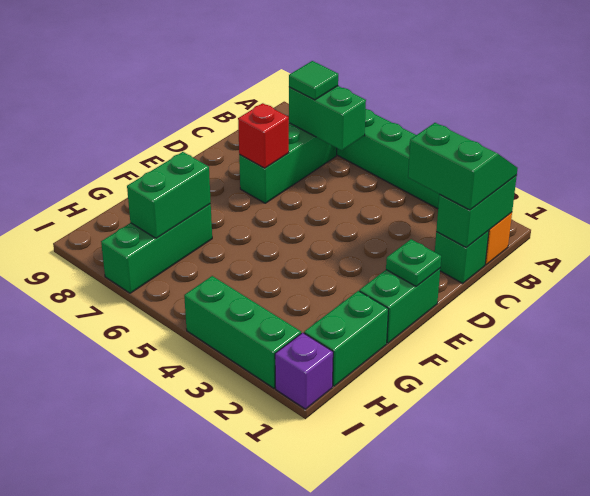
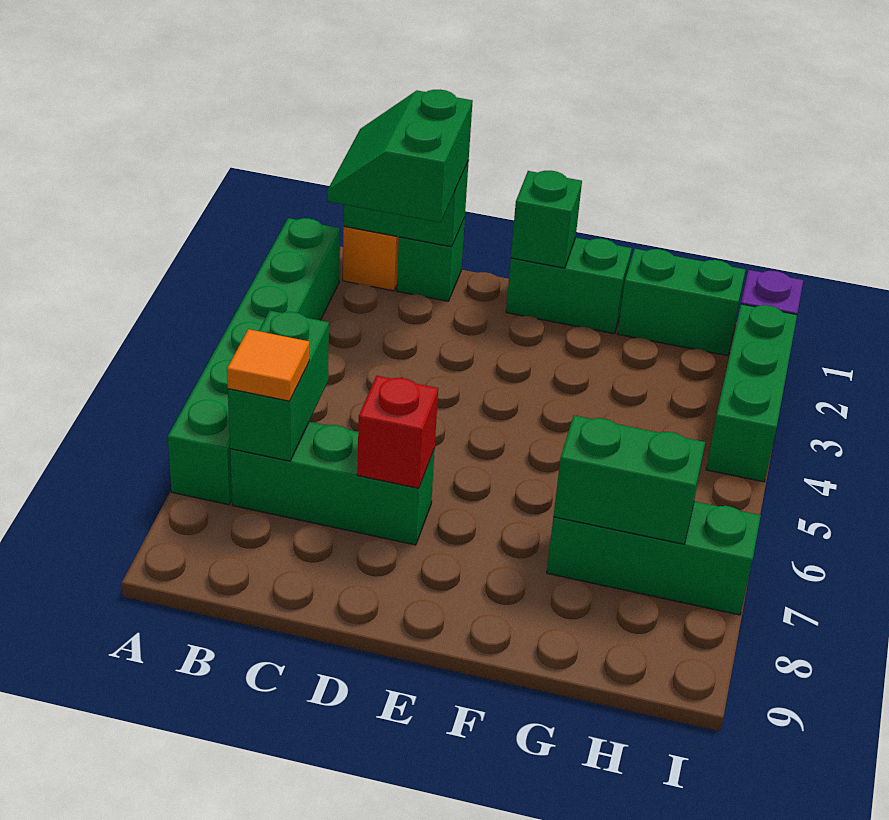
green tile B7 level 3 -> orange tile B7 level 3
green plate E1 level 2 -> green brick E1 level 2

